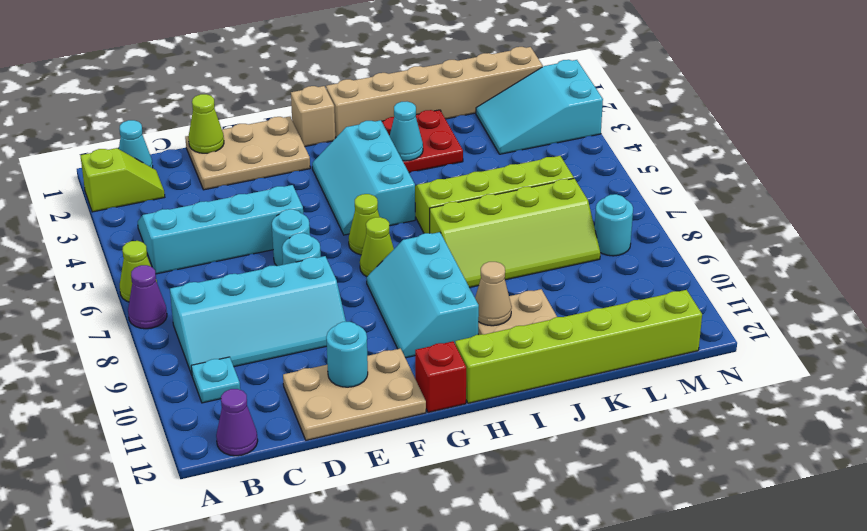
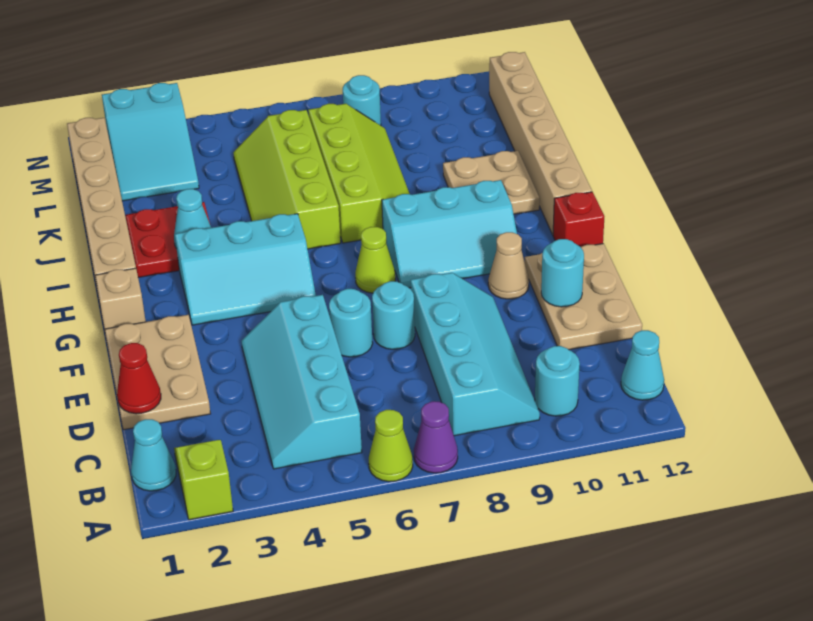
cyan plate B10 level 1 -> cyan round brick B10 level 1
purple cone B12 level 1 -> cyan cone B12 level 1
lime cone D1 level 2 -> red cone D1 level 2
lime cone G6 level 1 -> none
lime brick H12:M12 level 1 -> tan brick H12:M12 level 1
tan cone I10 level 2 -> tan cone F10 level 1

